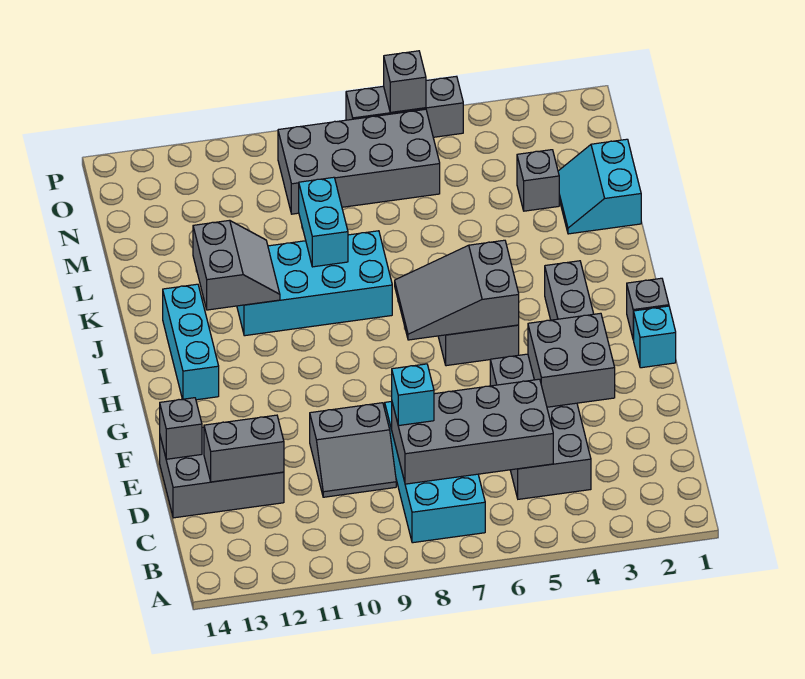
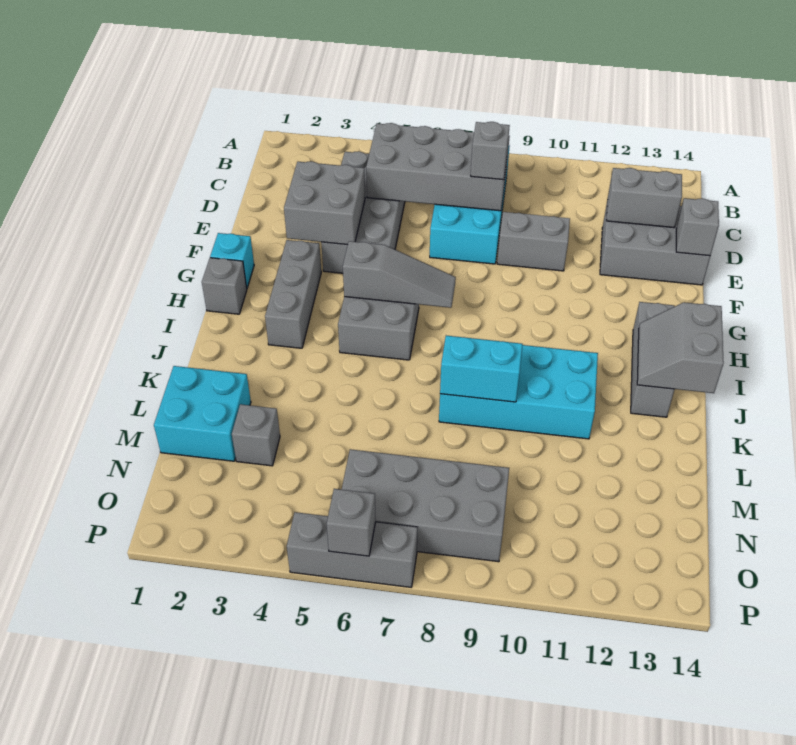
cyan brick D8 level 3 -> grey brick D8 level 3
grey slope H5:I7 level 2 top 5 -> grey slope H5:H7 level 2 top 5
cyan brick H13:J13 level 1 -> grey brick H13:J13 level 1
grey slope J11:K12 level 2 top 12 -> grey slope I13:J14 level 2 top 14
cyan brick K9:L9 level 2 -> cyan brick K8:K9 level 2
cyan slope L1:M2 level 1 top 1 -> cyan brick L1:M2 level 1

